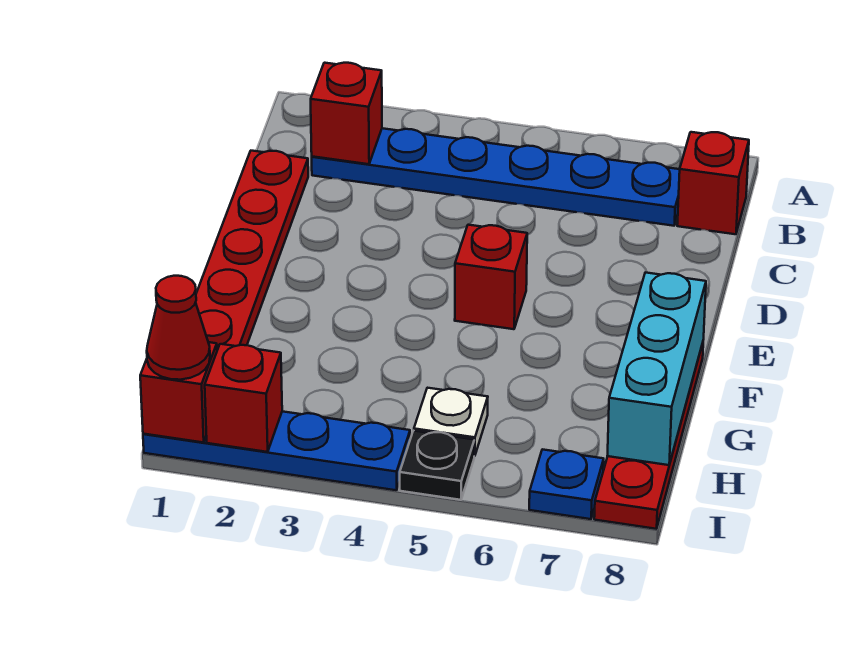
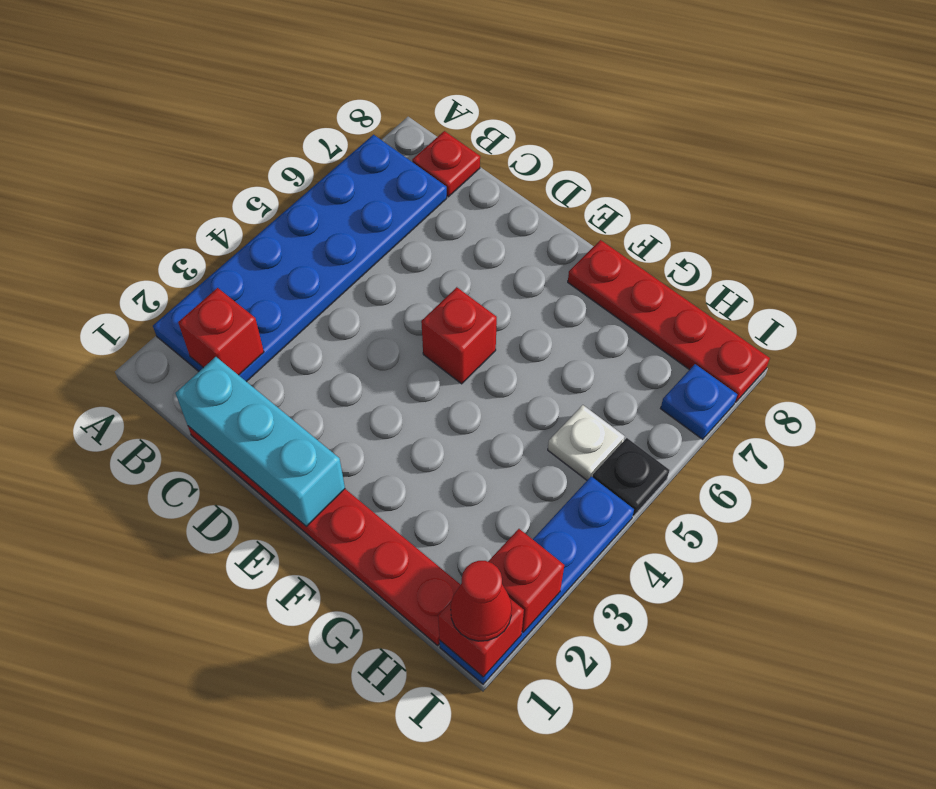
blue plate B2:B7 level 1 -> blue plate A2:B7 level 1
red brick B8 level 1 -> red plate B8 level 1
cyan brick F8:H8 level 2 -> cyan brick C1:E1 level 2

